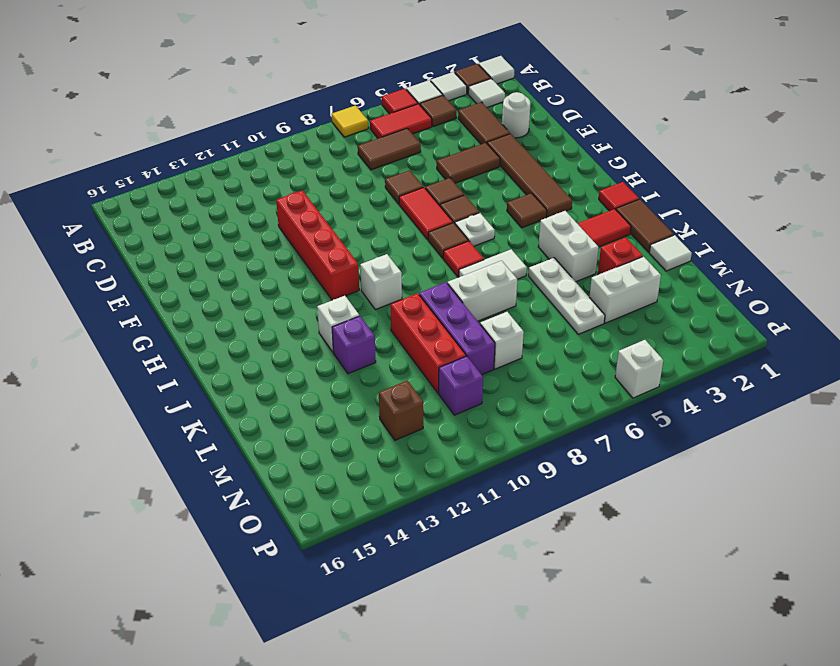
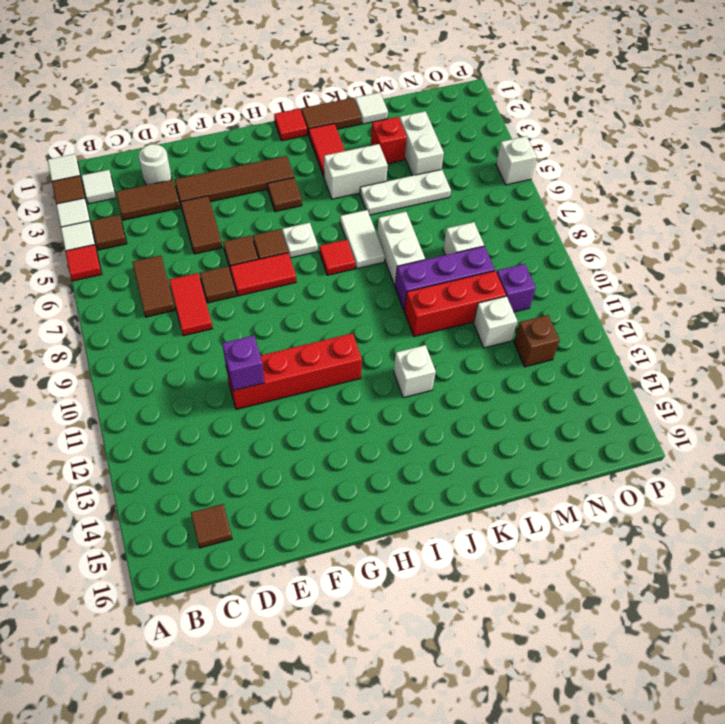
yellow tile A7 level 1 -> none
red tile B5:B6 level 1 -> red tile D7:D8 level 1
brown tile H7 level 1 -> brown tile C15 level 1
white brick I10 level 1 -> white brick M11 level 1
purple brick K12 level 1 -> purple brick E11 level 2

